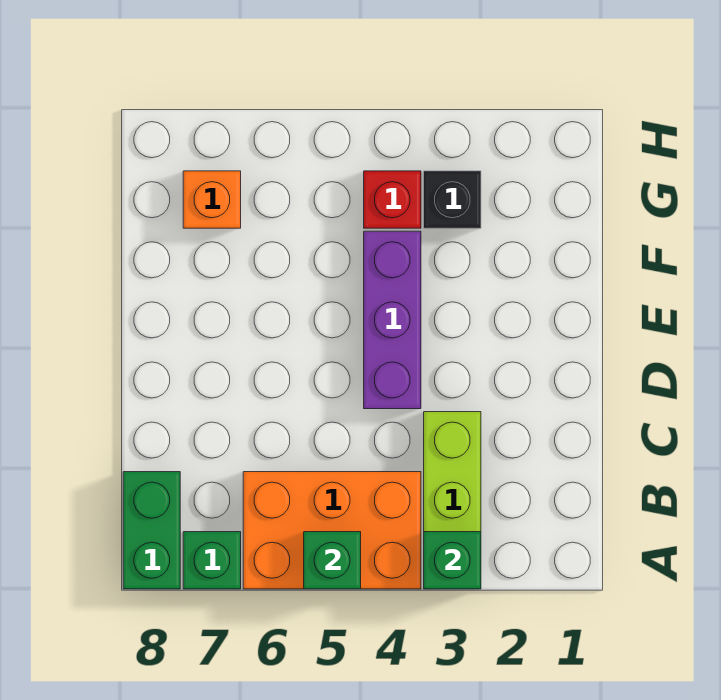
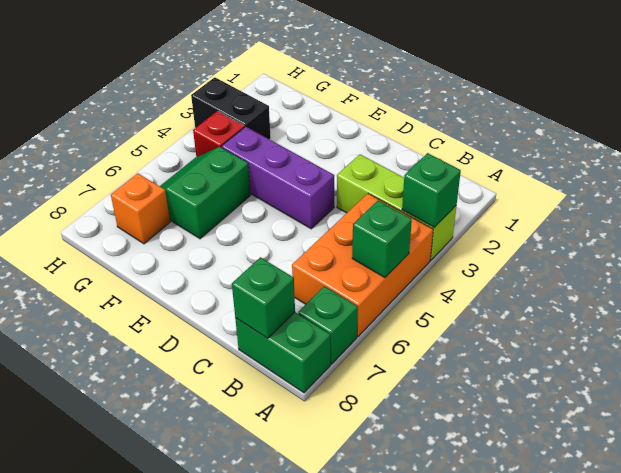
none -> green brick B8 level 2
none -> green slope F5:G6 level 1 top F
black brick G3 level 1 -> black brick G3:H3 level 1

